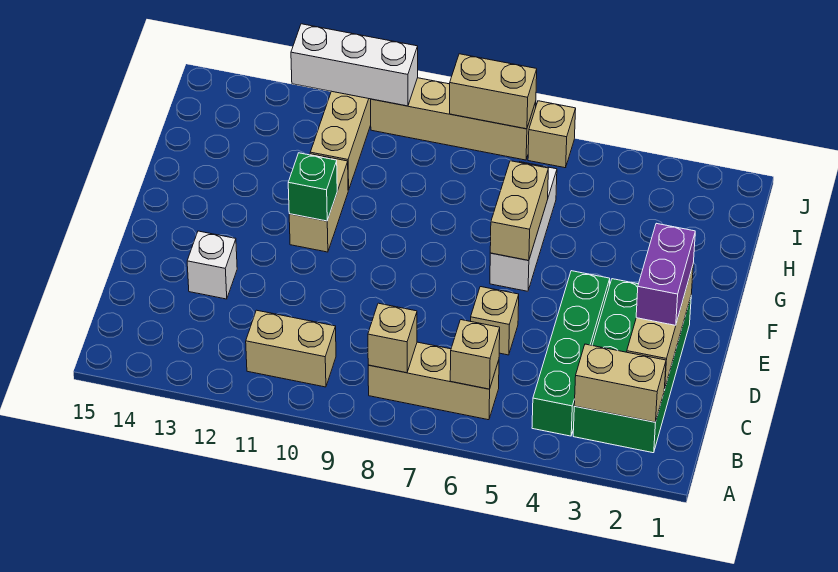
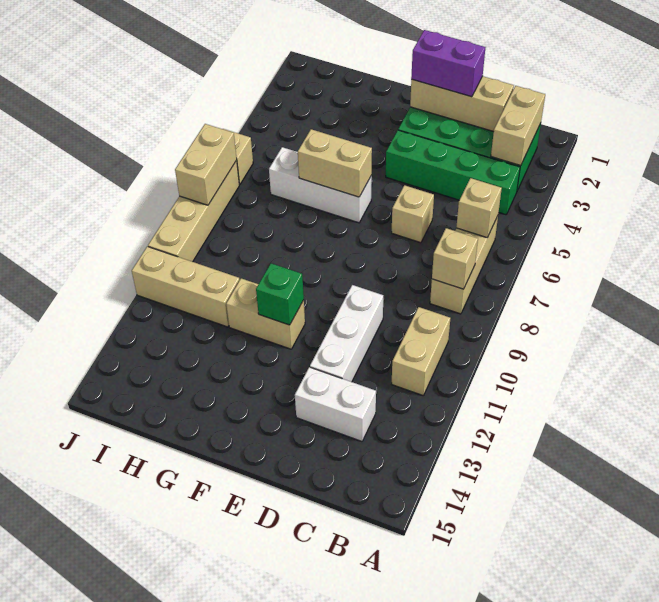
white brick D13 level 1 -> white brick C13:D13 level 1
white brick J10:J12 level 2 -> white brick D10:D12 level 1

